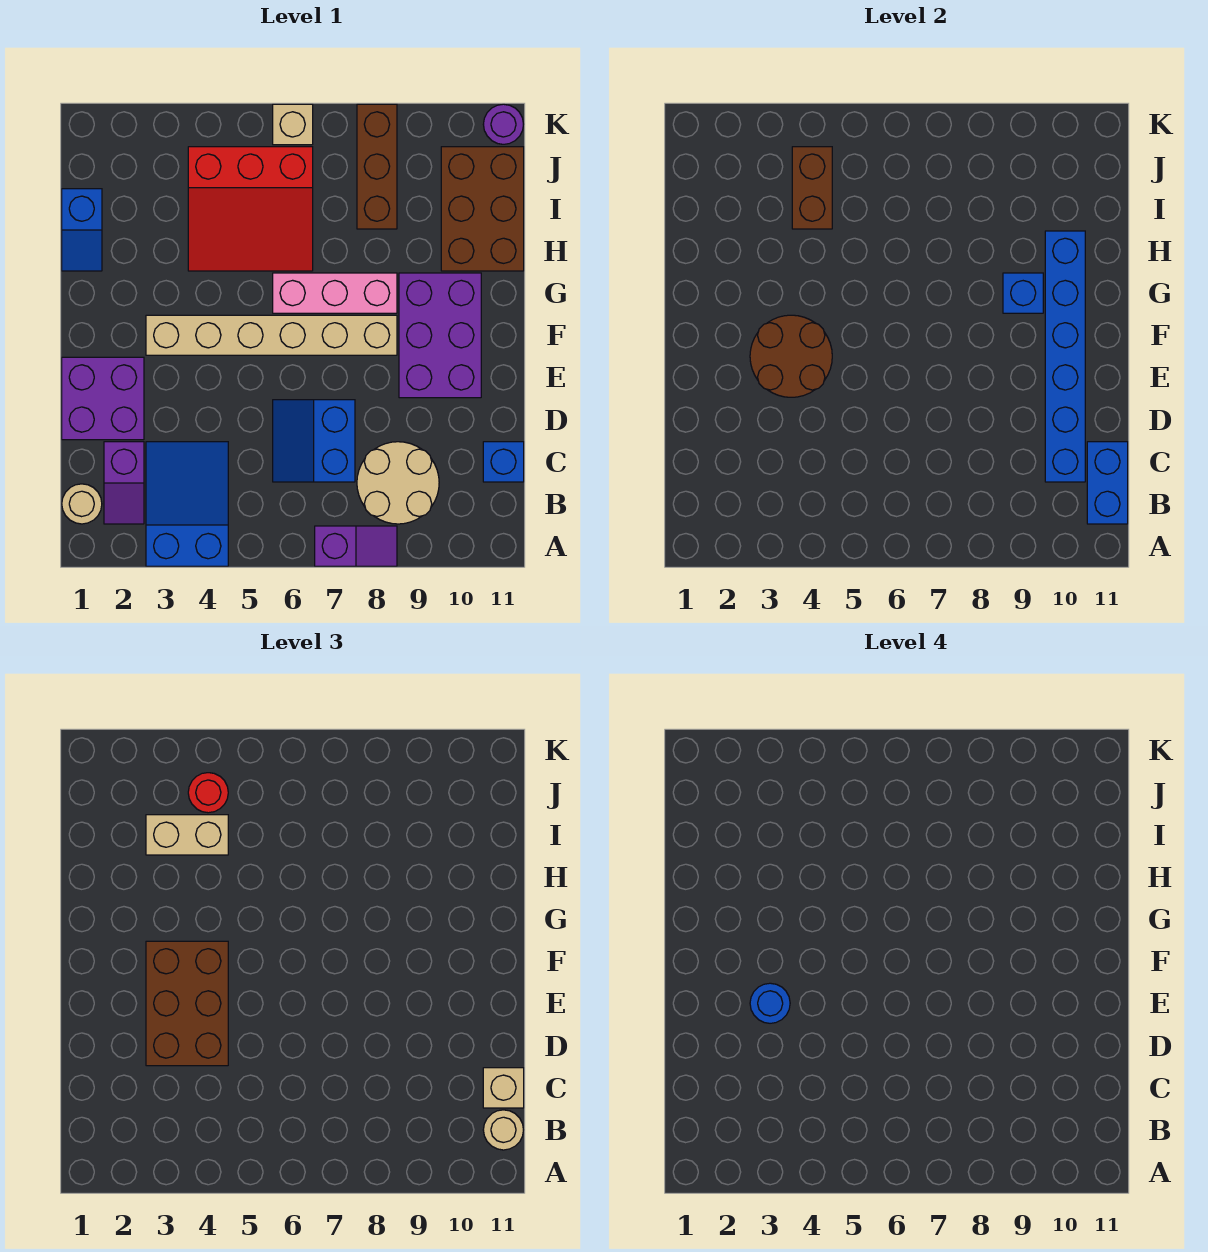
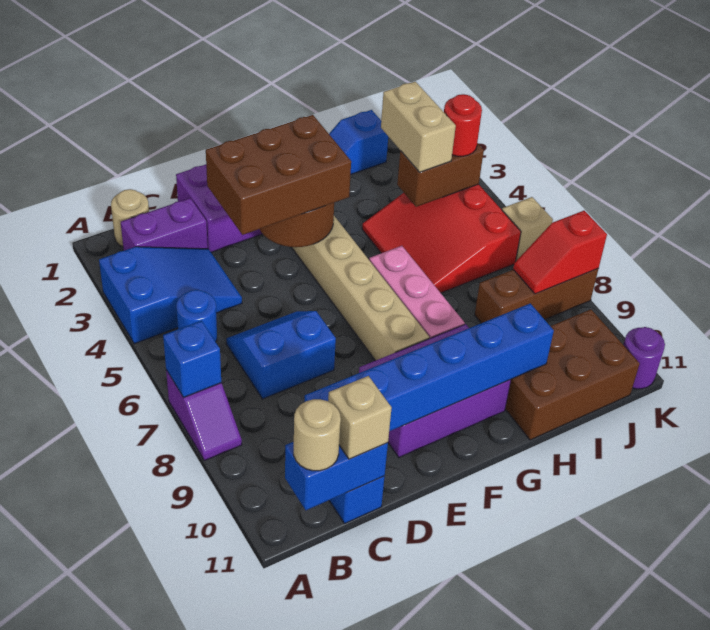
purple slope B2:C2 level 1 top C -> purple brick B2:C2 level 1
tan round brick B8:C9 level 1 -> none
blue round brick E3 level 4 -> blue round brick B5 level 1
blue brick G9 level 2 -> blue brick A7 level 2
none -> red slope J8:K8 level 2 top K

